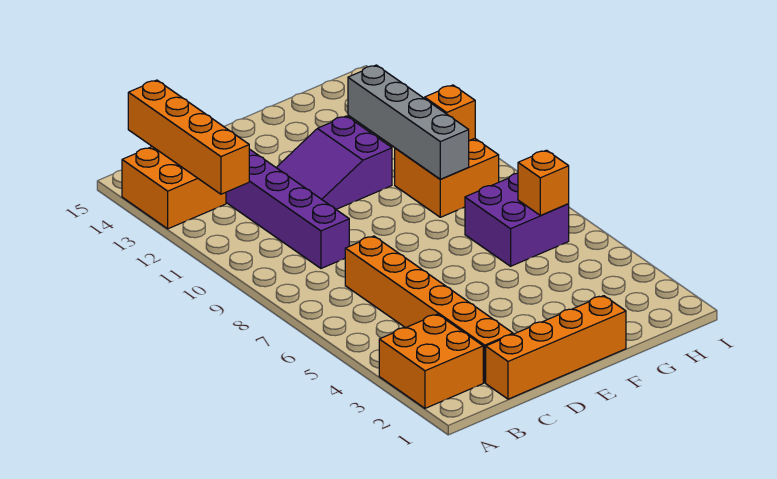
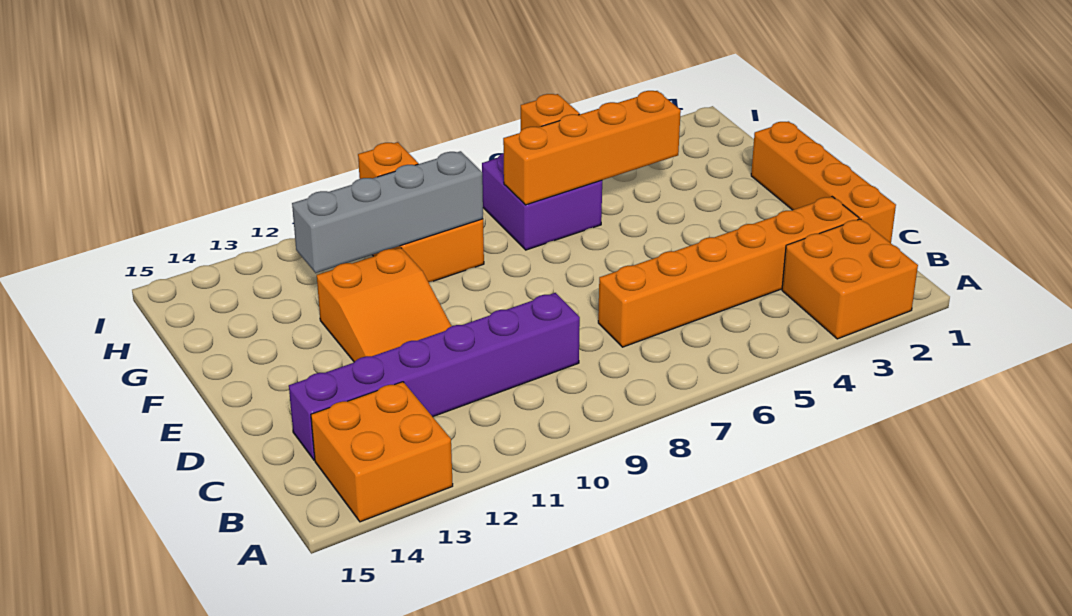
orange brick B12:B15 level 2 -> orange brick G4:G7 level 2
purple slope D11:F12 level 1 top F -> orange slope D11:F12 level 1 top F

